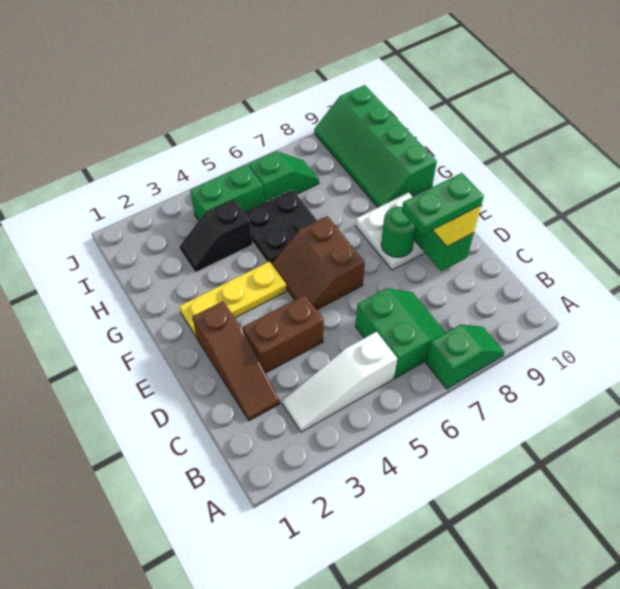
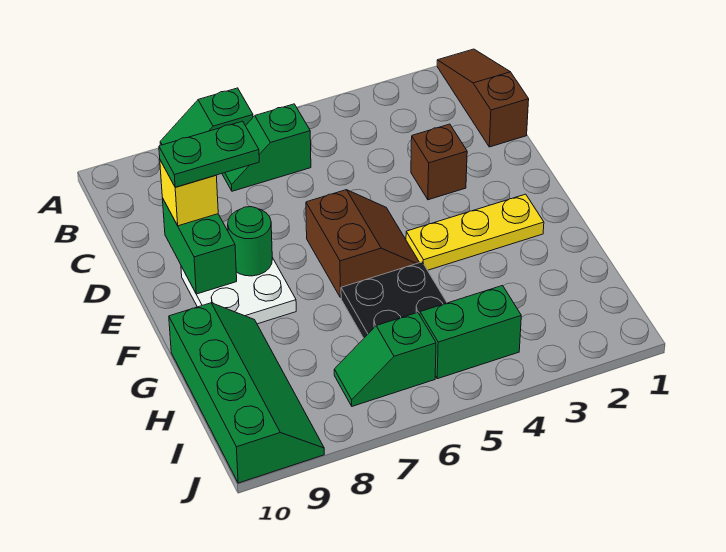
white slope B3:B5 level 1 top 5 -> none
green slope B6:C7 level 1 top 6 -> green slope B6:B7 level 1 top 6
brown slope C2:E2 level 1 top E -> brown slope A1:C1 level 1 top C
brown brick D3:D4 level 1 -> brown brick D3 level 1
black slope H3:H4 level 1 top 4 -> none

